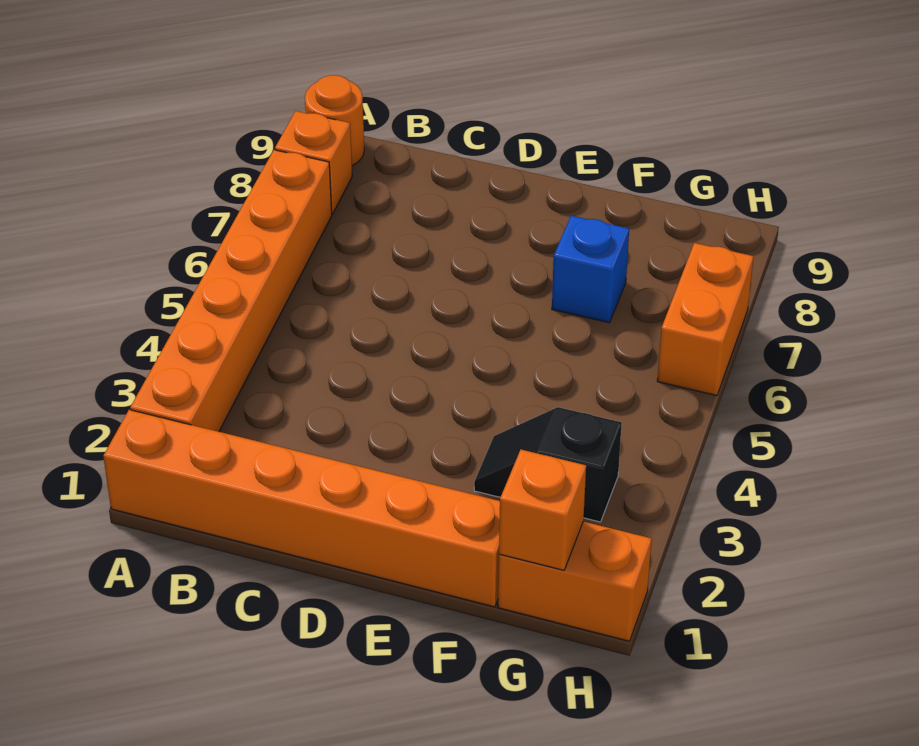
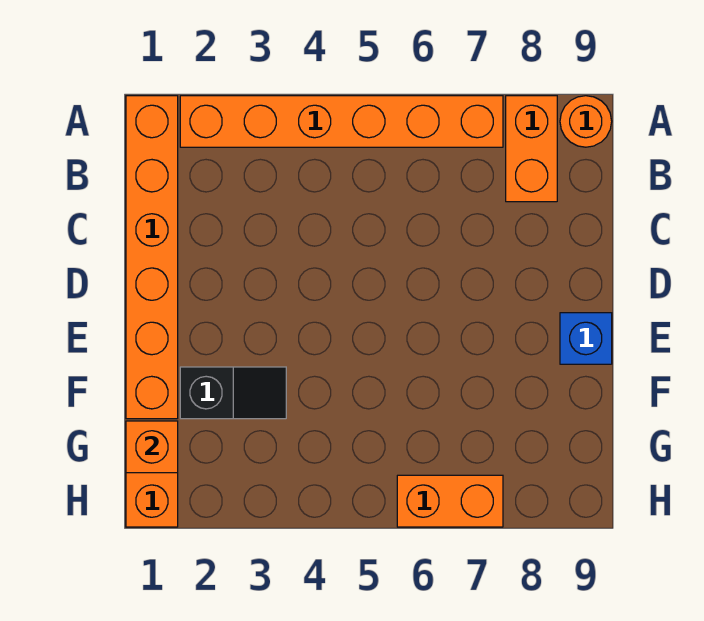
orange brick A8 level 1 -> orange brick A8:B8 level 1
black slope F3:G3 level 1 top G -> black slope F2:F3 level 1 top 2
blue brick F7 level 1 -> blue brick E9 level 1

